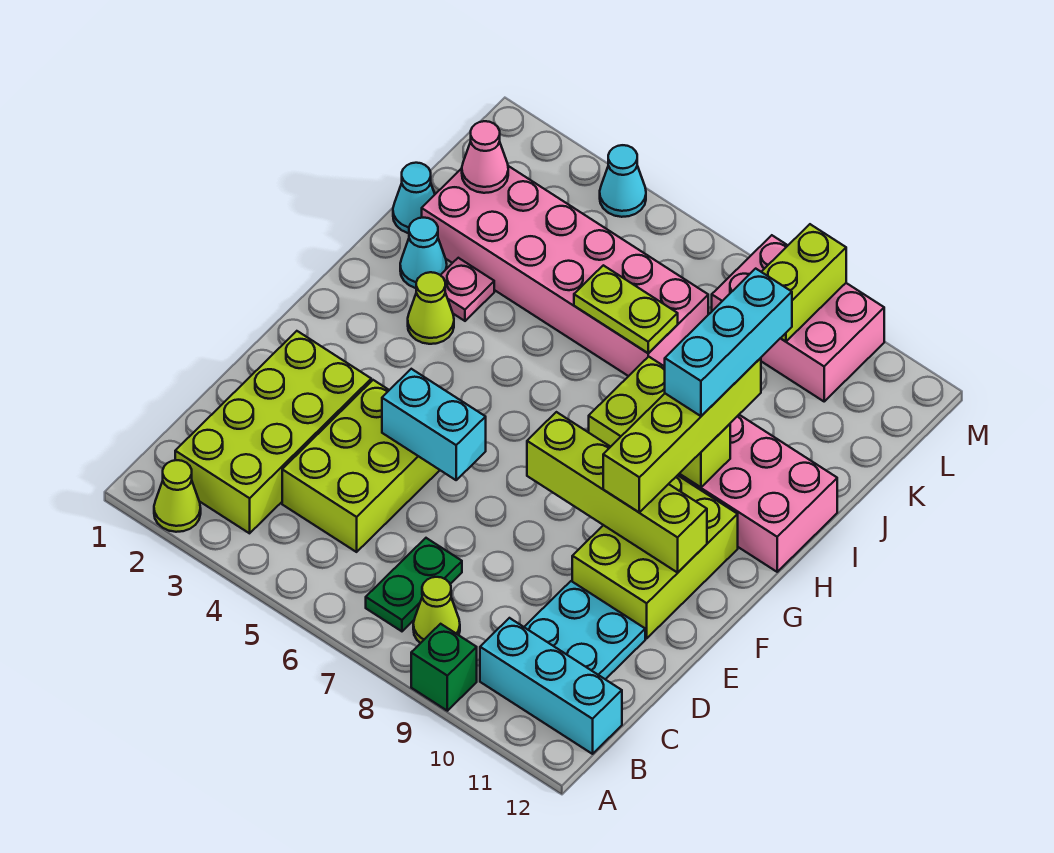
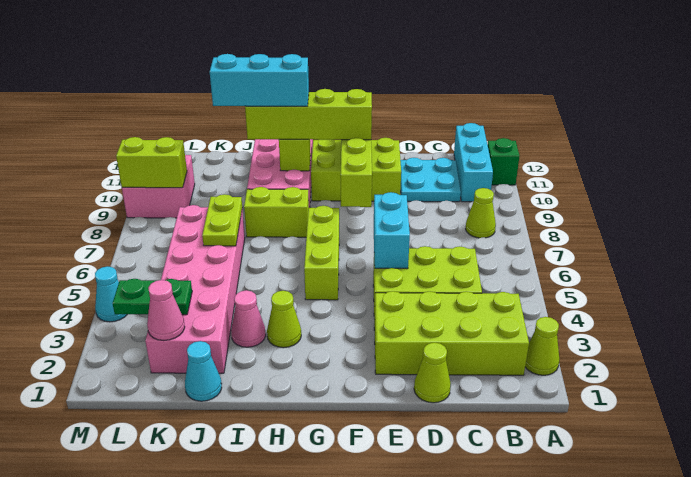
green brick A9 level 1 -> green brick A11 level 1
green plate B7:C7 level 1 -> green plate K3:L3 level 2
none -> lime cone D1 level 1
none -> lime brick G5:G7 level 1
cyan cone I2 level 1 -> none
pink plate I3 level 1 -> pink cone I3 level 1
pink brick L8:M10 level 1 -> pink brick L9:M10 level 1

